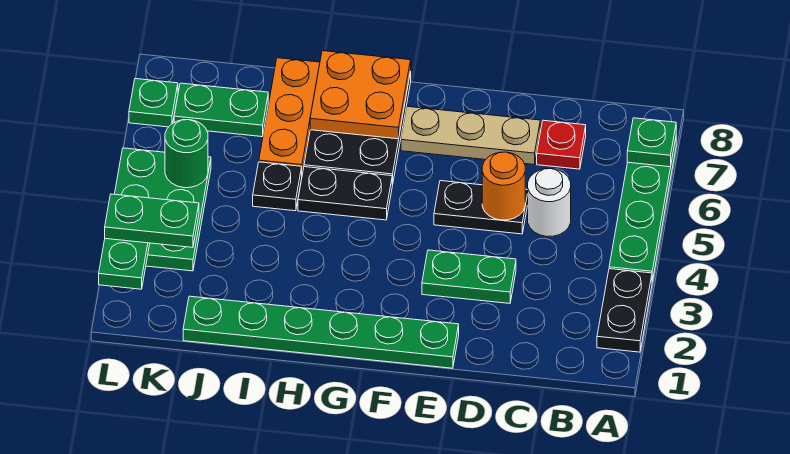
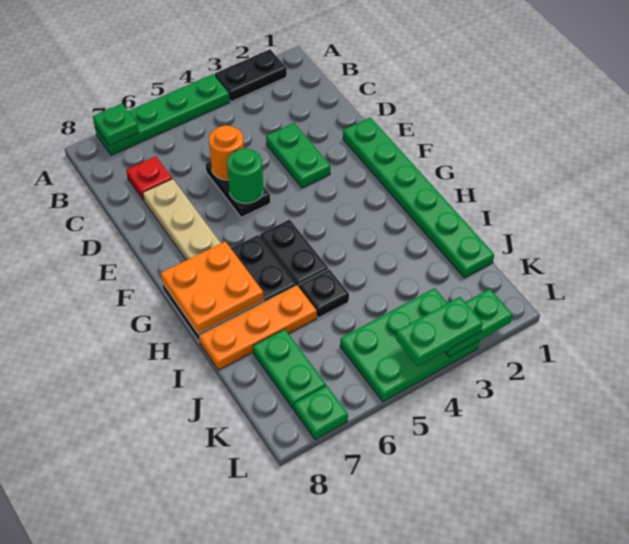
white round brick C5 level 1 -> none
green plate K3:L3 level 3 -> green plate L3:L4 level 3
green round brick K5 level 2 -> green round brick E5 level 2

